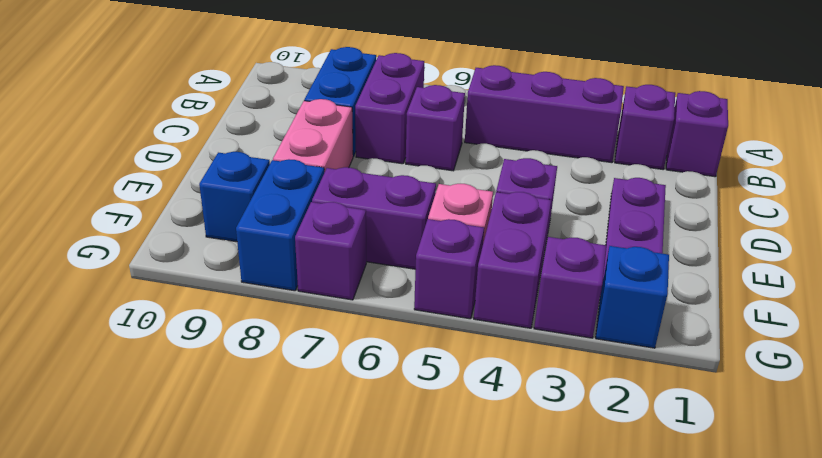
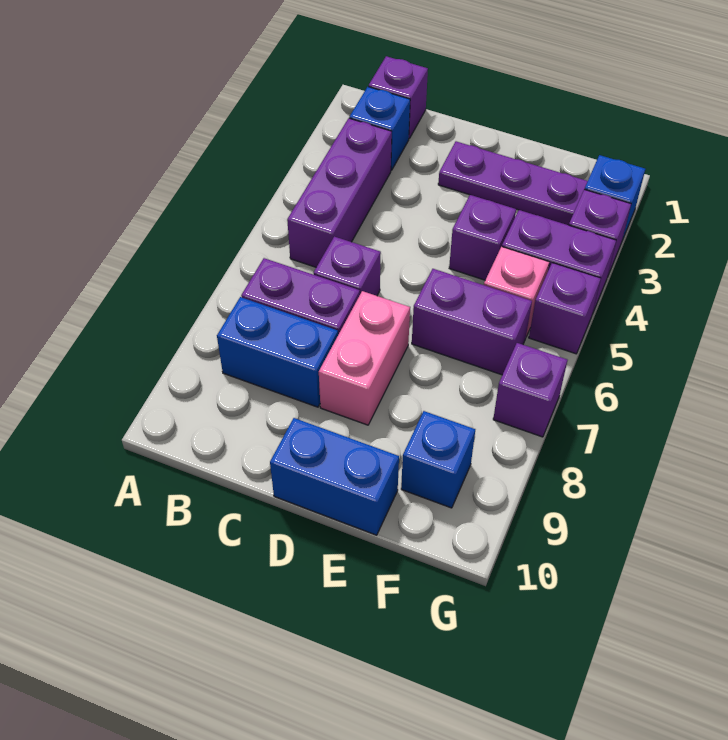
purple brick B2 level 1 -> blue brick B2 level 1
pink brick D8:E8 level 1 -> pink brick D7:D8 level 1
purple brick F6:F7 level 1 -> purple brick E6:F6 level 1
blue brick F8:G8 level 1 -> blue brick D10:E10 level 1

